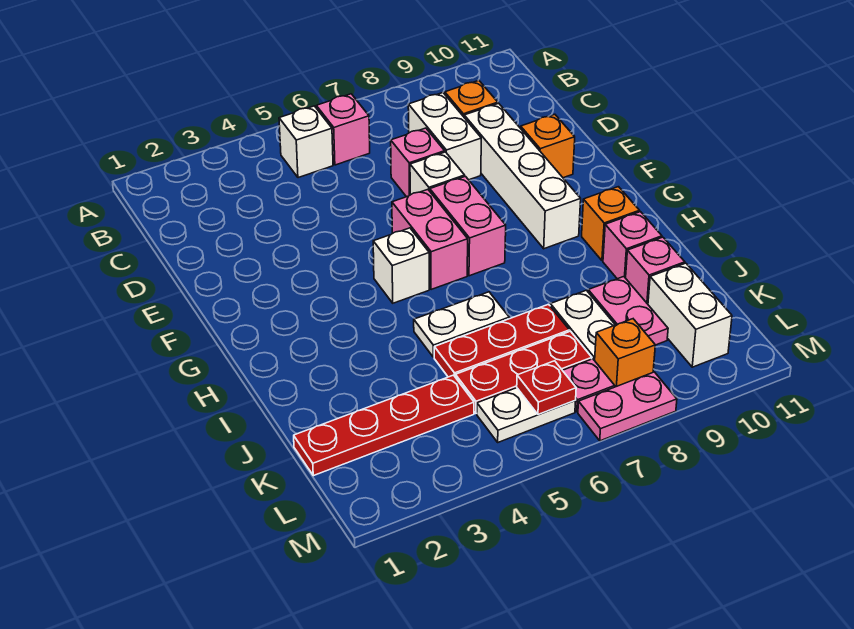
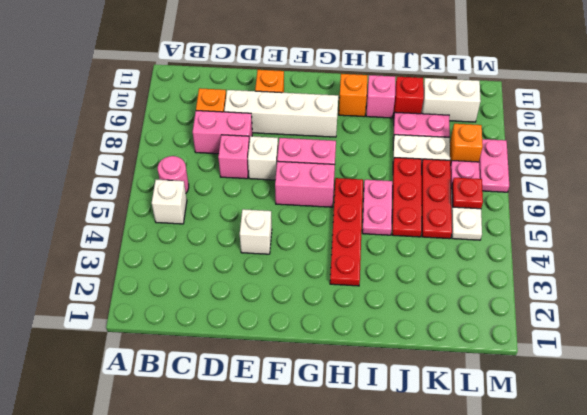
pink brick B6 level 1 -> pink round brick B6 level 1
white brick C8:D8 level 1 -> pink brick C8:D8 level 1
white brick G5 level 1 -> white brick E4 level 1
white plate I5:I6 level 1 -> pink plate I5:I6 level 1
pink brick J10 level 1 -> red brick J10 level 1
red plate K1:K4 level 1 -> red plate H3:H6 level 1

